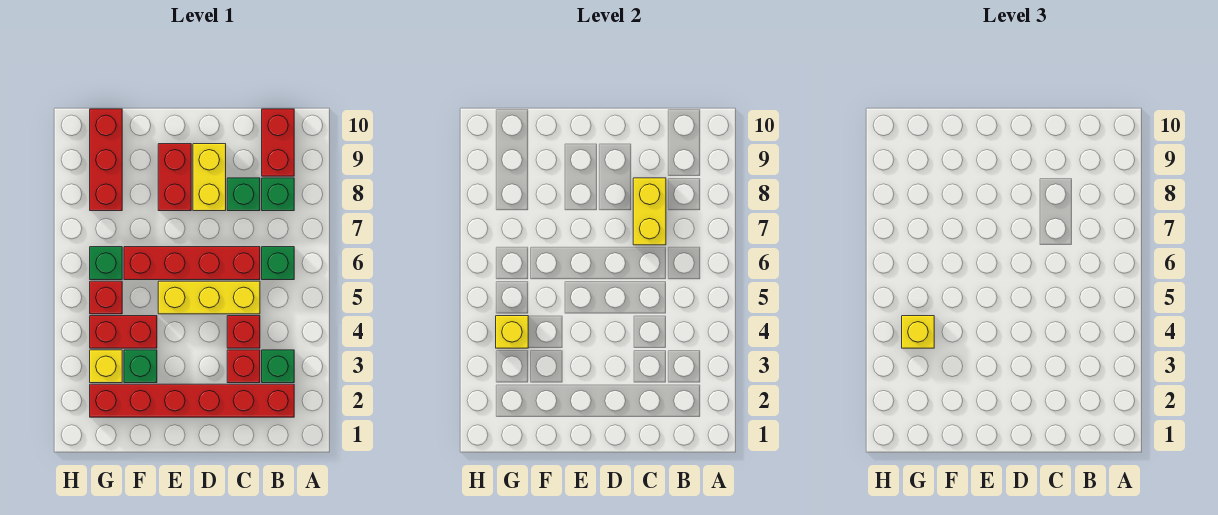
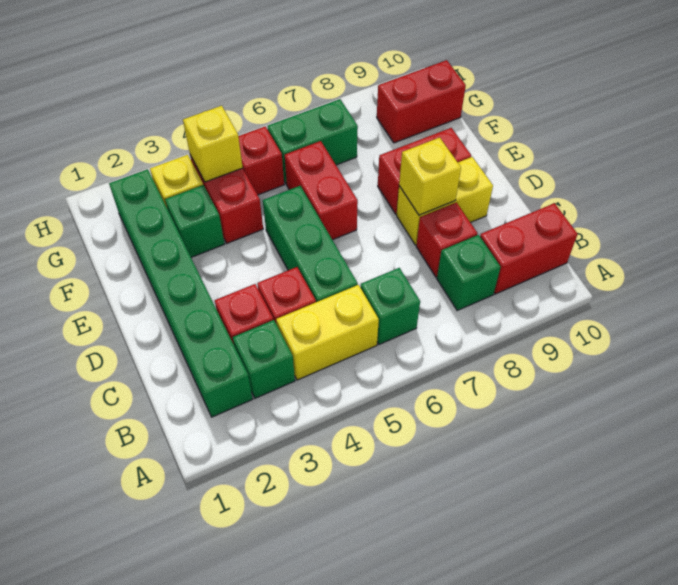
red brick B2:G2 level 1 -> green brick B2:G2 level 1
yellow brick C5:E5 level 1 -> green brick C5:E5 level 1
red brick C6:F6 level 1 -> red brick E6:F6 level 1
yellow brick C7:C8 level 2 -> yellow brick B4:B5 level 1
green brick C8 level 1 -> red brick C8 level 1
yellow brick G4 level 3 -> yellow brick D8 level 2
green brick G6 level 1 -> green brick G6:G7 level 1
red brick G8:G10 level 1 -> red brick G9:G10 level 1

